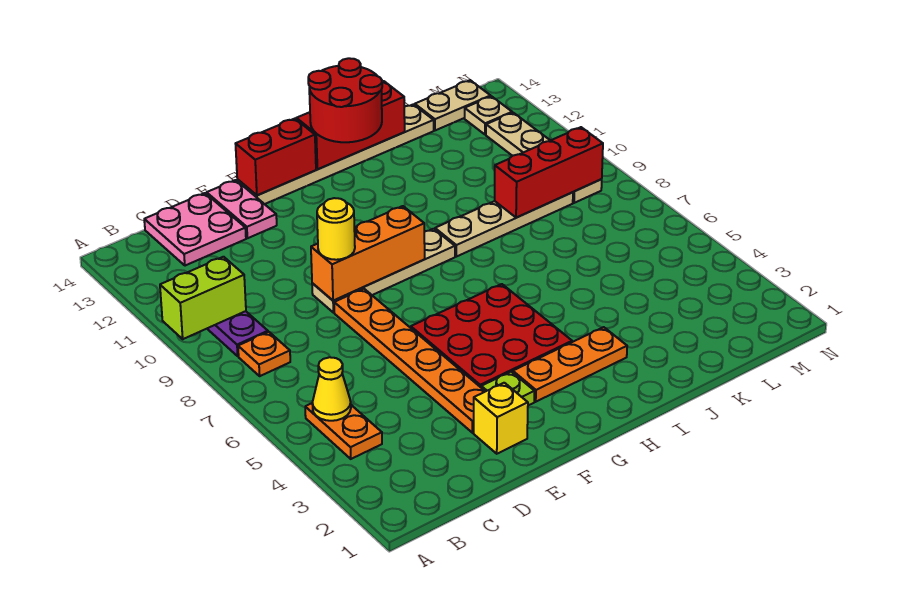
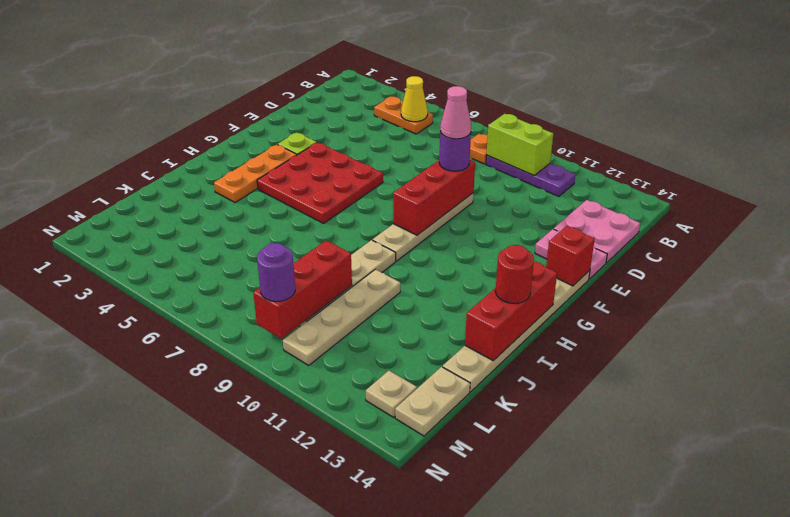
lime brick A10:B10 level 2 -> lime brick B9:B10 level 2
yellow brick E2 level 1 -> none
orange plate E3:E8 level 1 -> none
orange brick E9:G9 level 2 -> red brick E9:G9 level 2
yellow round brick E9 level 3 -> purple round brick E9 level 3
none -> pink cone E9 level 4
red brick F14:G14 level 2 -> red brick F14 level 2
red round brick H13:I14 level 3 -> red round brick I14 level 3
tan plate M9:M12 level 1 -> tan plate J10:M10 level 1
none -> purple round brick M9 level 3

